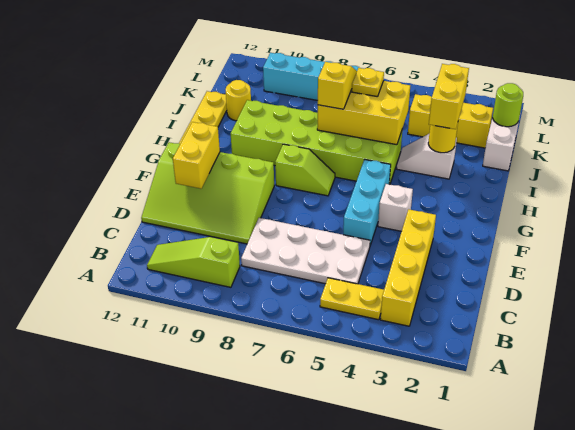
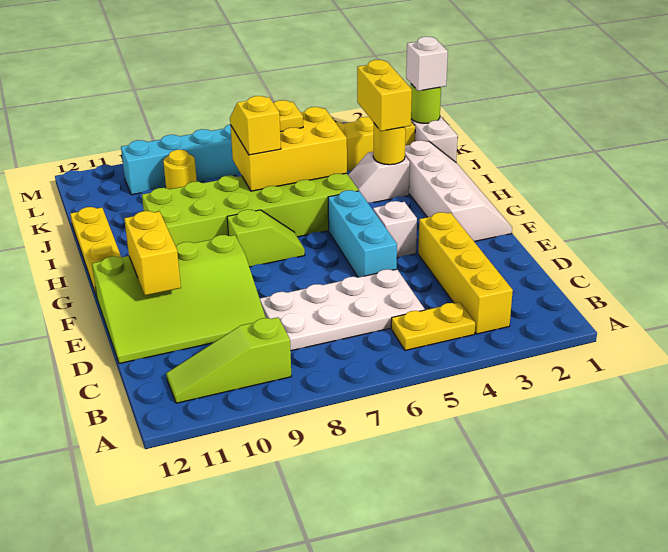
none -> white slope F1:I2 level 1 top 2
yellow round brick J11 level 1 -> yellow round brick K9 level 1
none -> white brick K1 level 3

